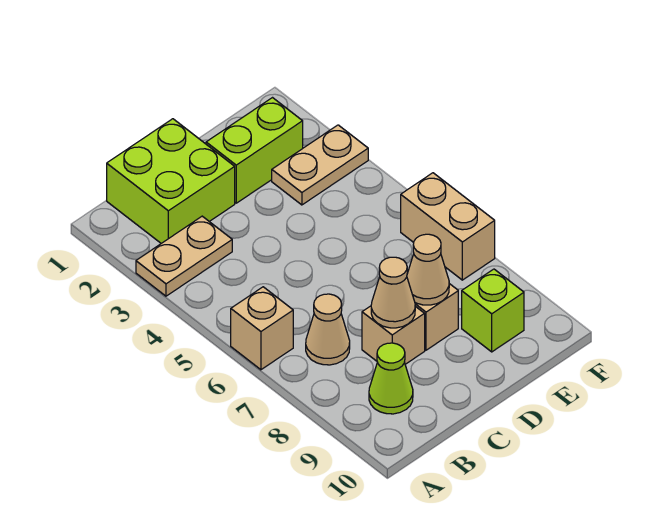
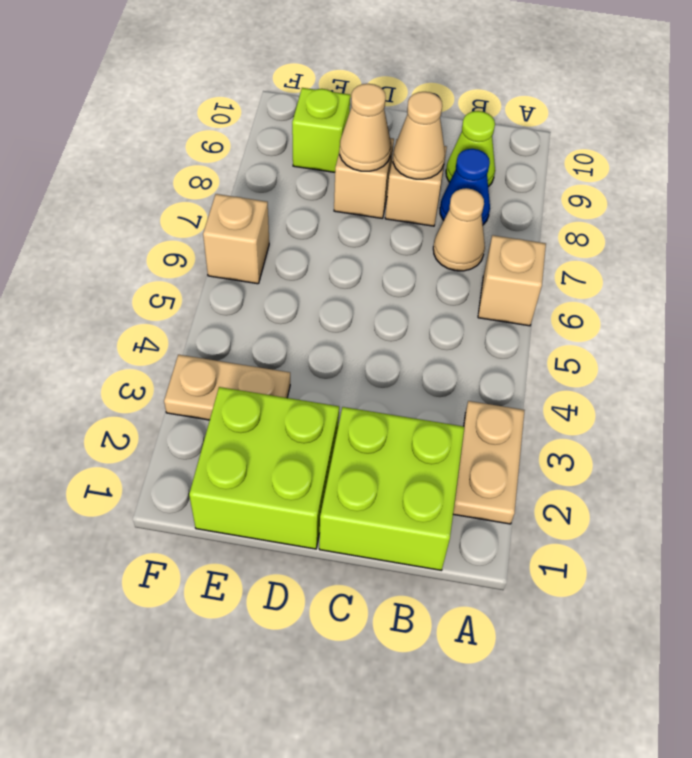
tan plate A3:B3 level 1 -> tan plate A2:A3 level 1
none -> blue cone B8 level 1
lime brick D2:E2 level 1 -> lime brick D1:E2 level 1
tan brick F6:F7 level 1 -> tan brick F6 level 1

